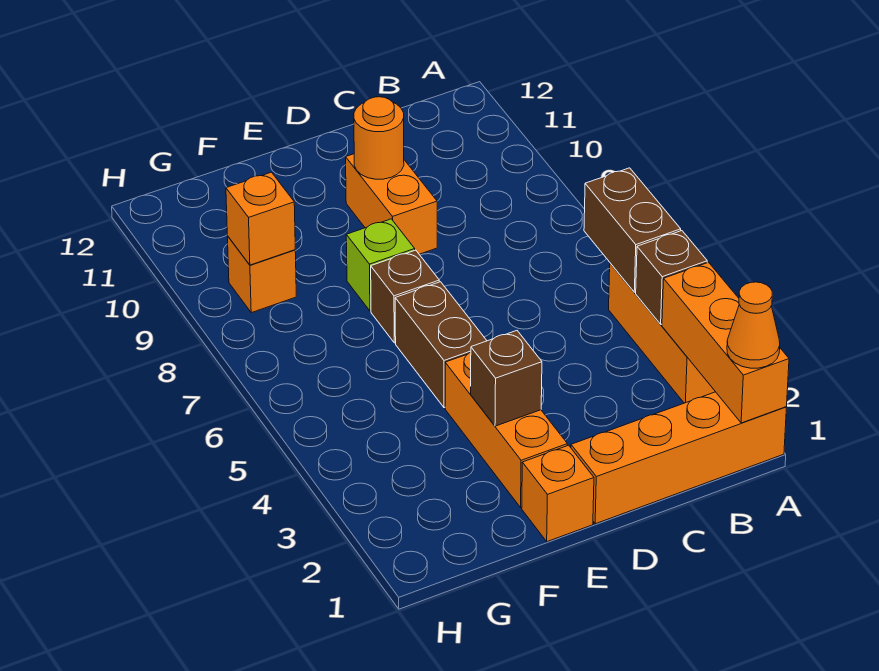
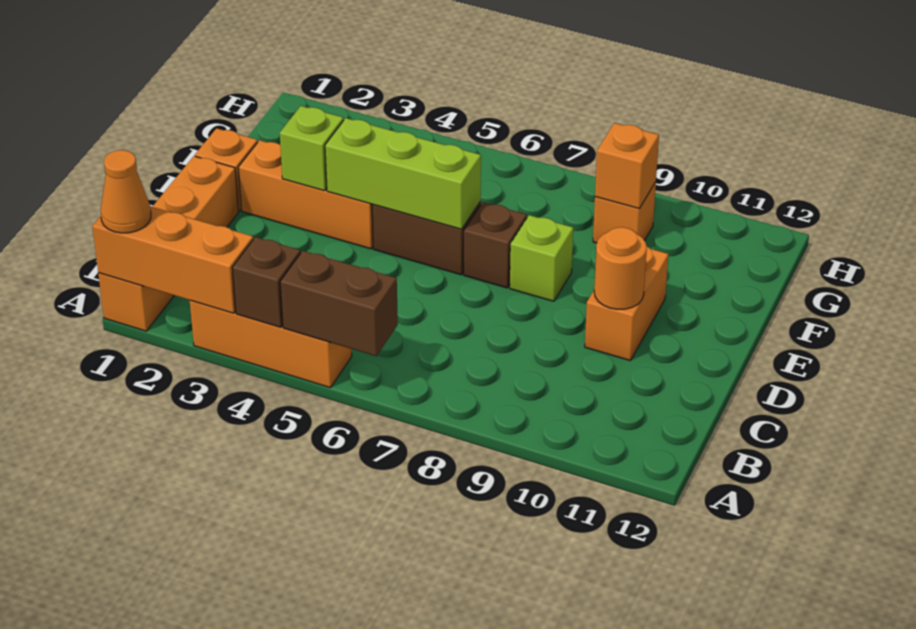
orange brick D9:D10 level 1 -> orange brick D10:E10 level 1
brown brick E3 level 2 -> lime brick E3 level 2
none -> lime brick E4:E6 level 2

